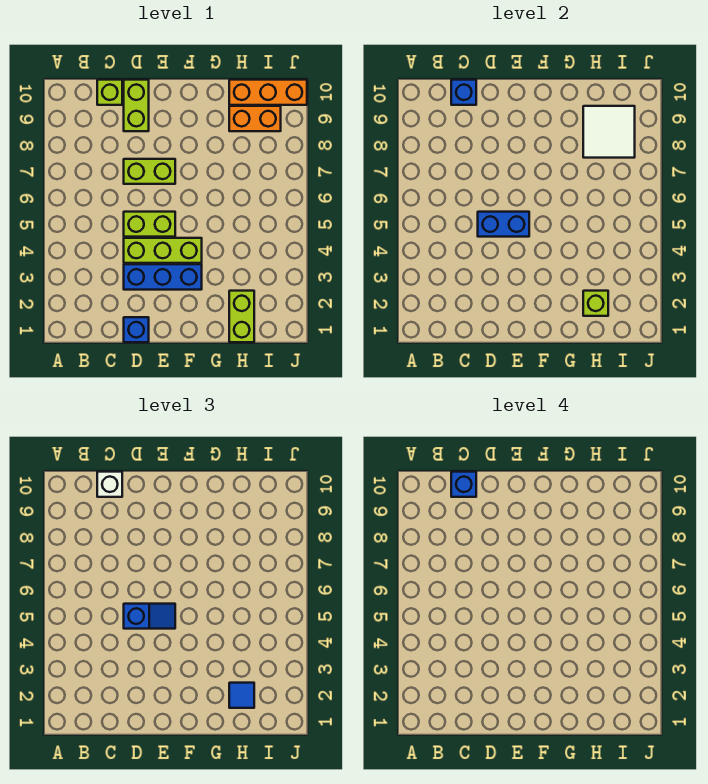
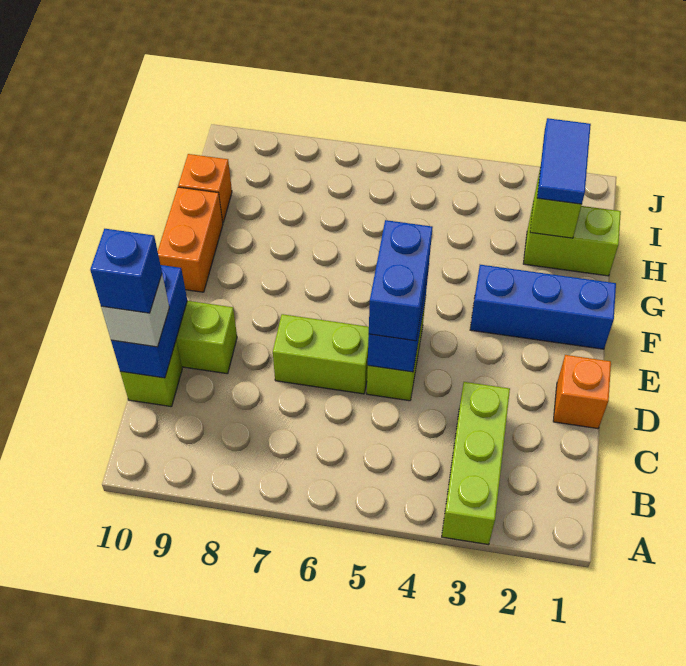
blue brick C10 level 2 -> blue brick C10:D10 level 2
blue brick D1 level 1 -> orange brick D1 level 1
blue brick D3:F3 level 1 -> blue brick F1:F3 level 1
lime brick D4:F4 level 1 -> lime brick A3:C3 level 1
blue slope D5:E5 level 3 top D -> blue brick D5:E5 level 3
lime brick D7:E7 level 1 -> lime brick D6:D7 level 1
blue tile H2 level 3 -> blue tile H2:I2 level 3
white tile H8:I9 level 2 -> none
orange brick H9:I9 level 1 -> orange brick F10:G10 level 1
orange brick H10:J10 level 1 -> orange brick H10 level 1

